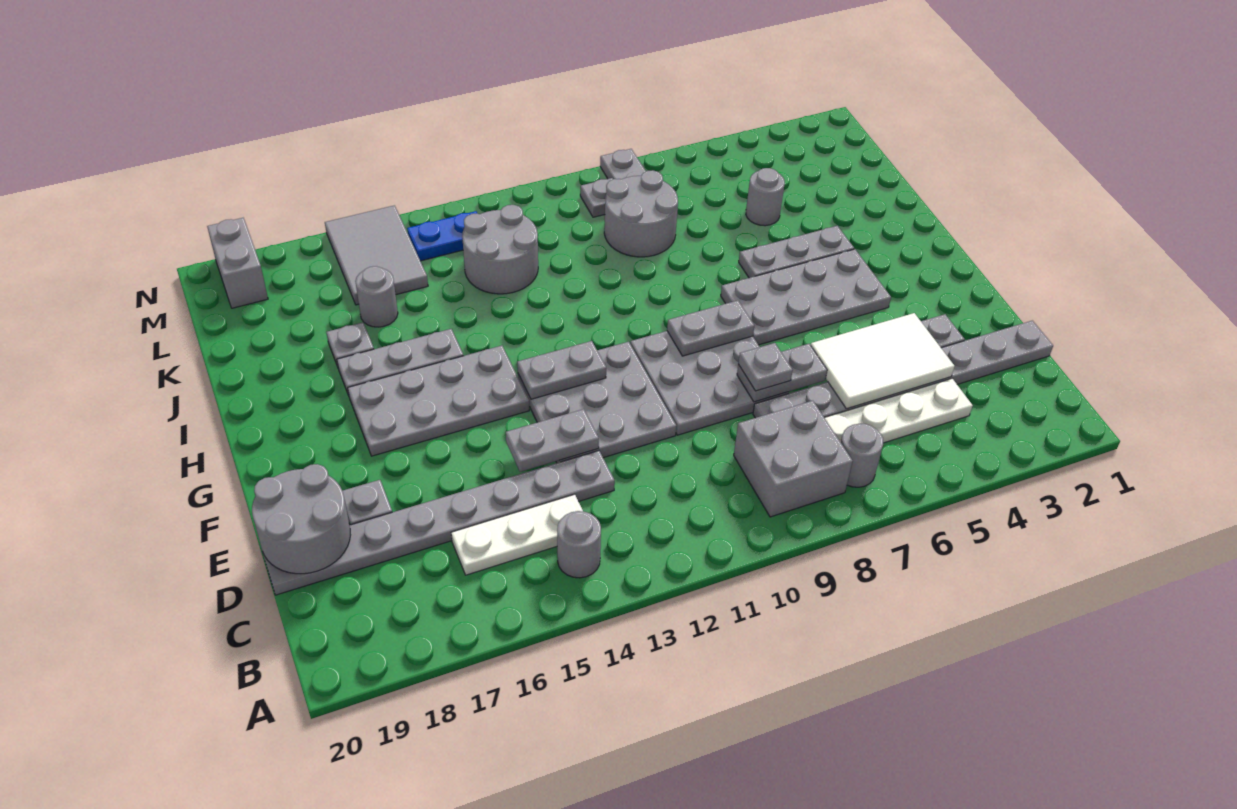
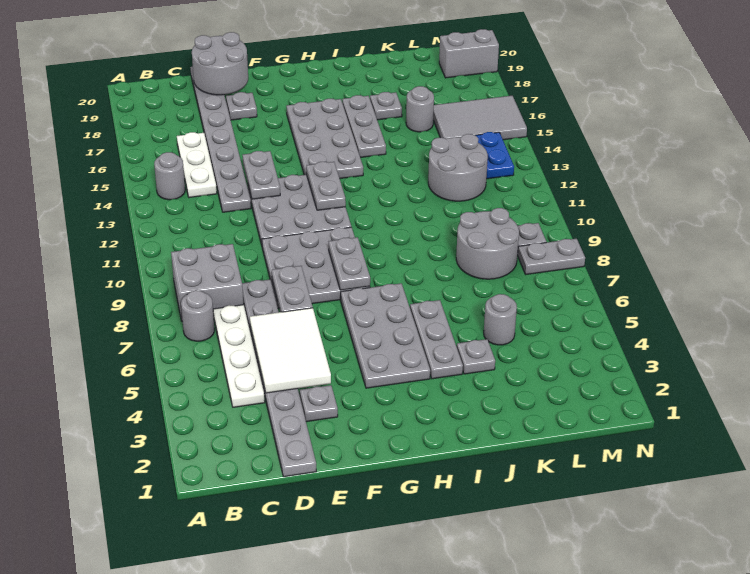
grey plate E8 level 3 -> grey plate J4 level 1

